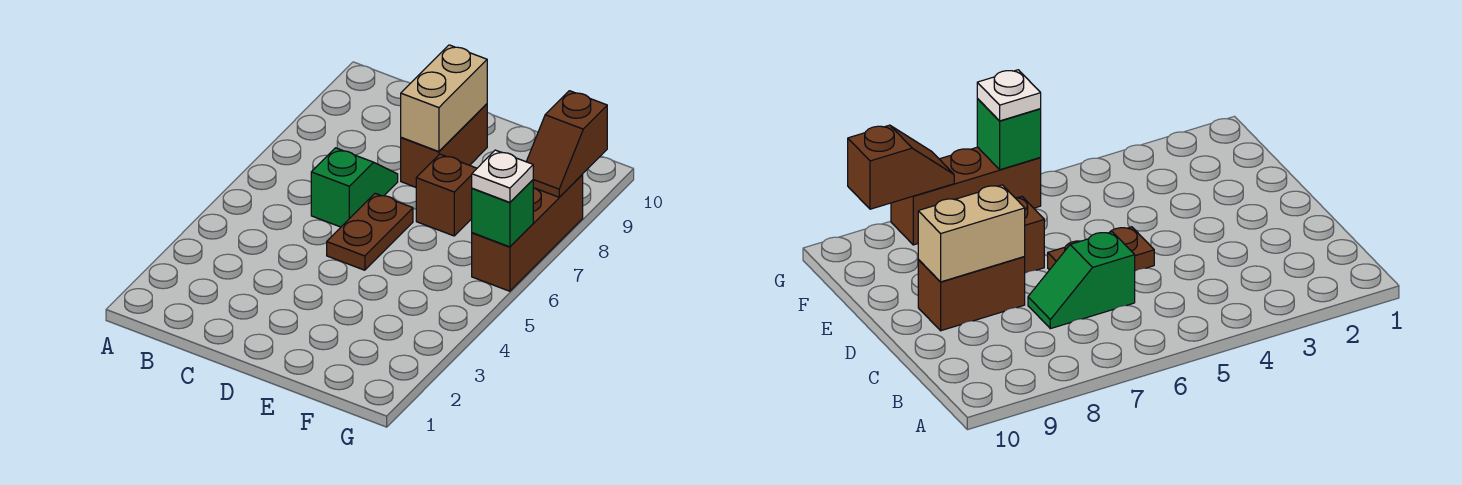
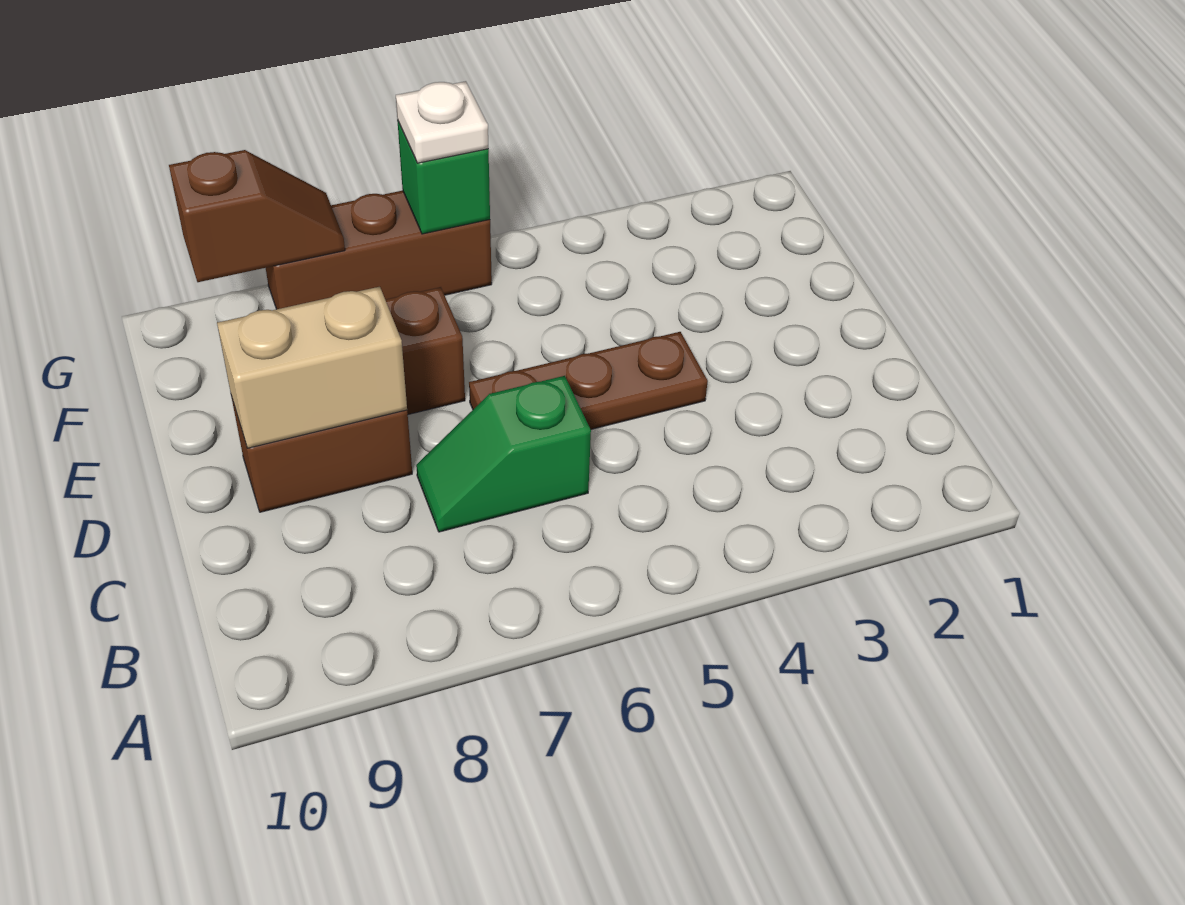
brown plate D5:D6 level 1 -> brown plate D4:D6 level 1

